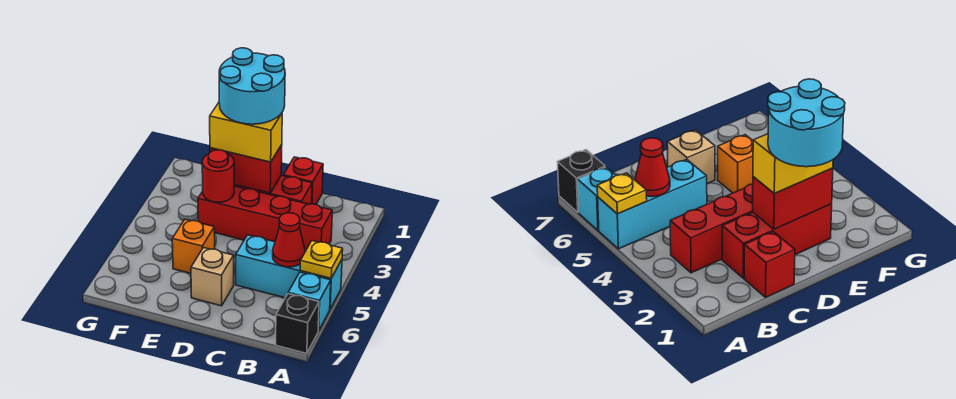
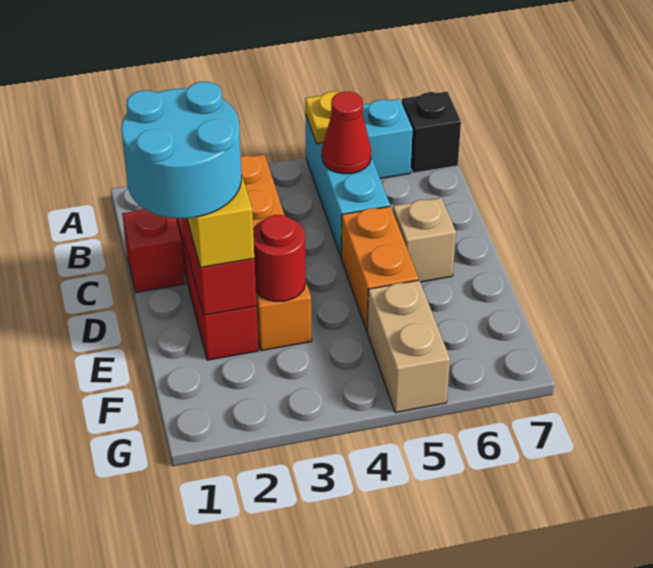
red brick B3:E3 level 1 -> orange brick B3:E3 level 1
orange brick E5 level 1 -> orange brick D5:E5 level 1
none -> tan brick F5:G5 level 1

